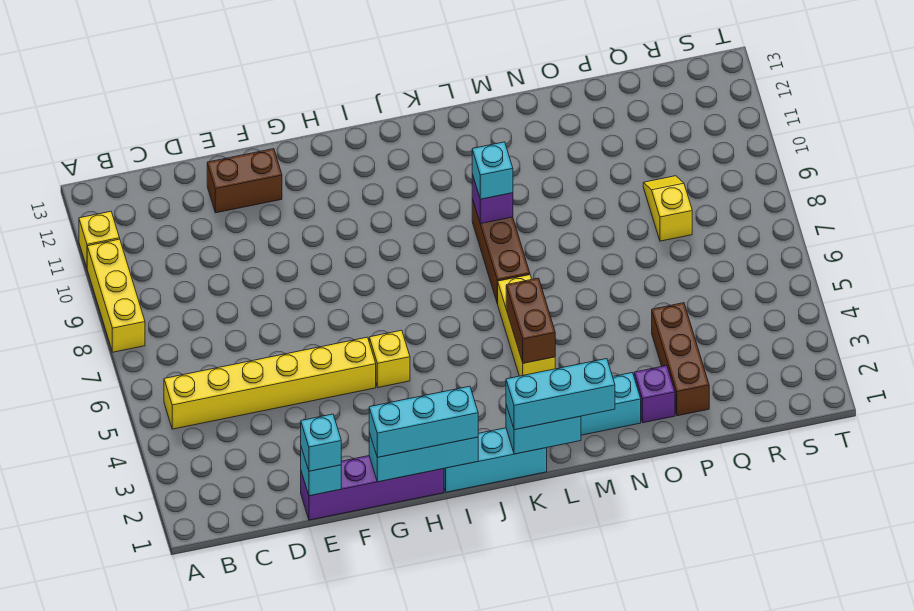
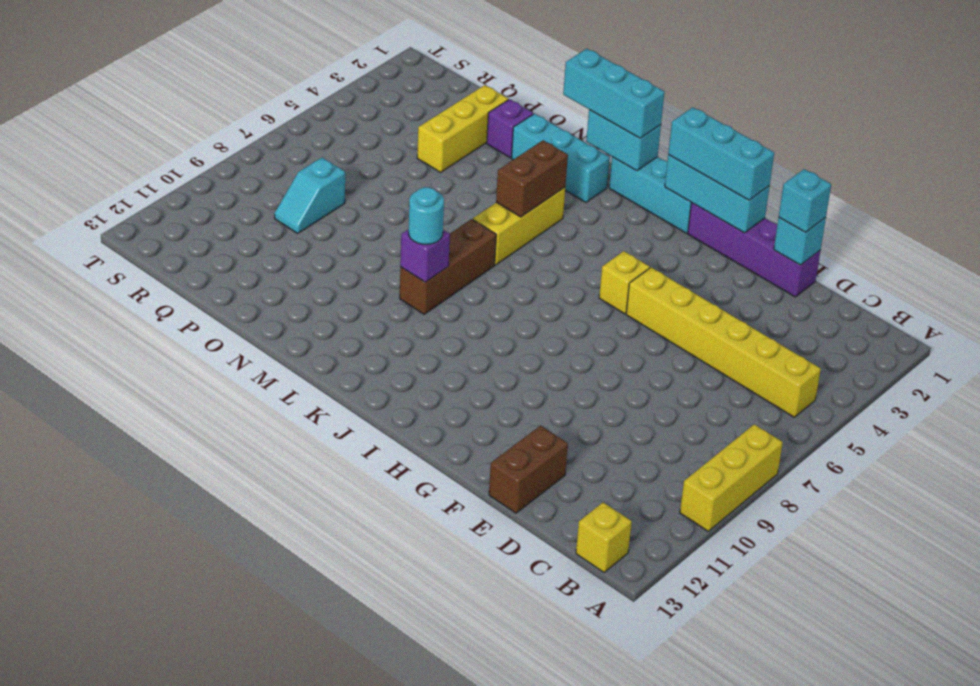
yellow brick A11 level 1 -> yellow brick B13 level 1
brown brick E12:F12 level 1 -> brown brick E12:E13 level 1
cyan brick L9 level 3 -> cyan round brick L9 level 3
brown brick P2:P4 level 1 -> yellow brick P2:P4 level 1
yellow slope Q8:Q9 level 1 top 8 -> cyan slope Q8:Q9 level 1 top 8

